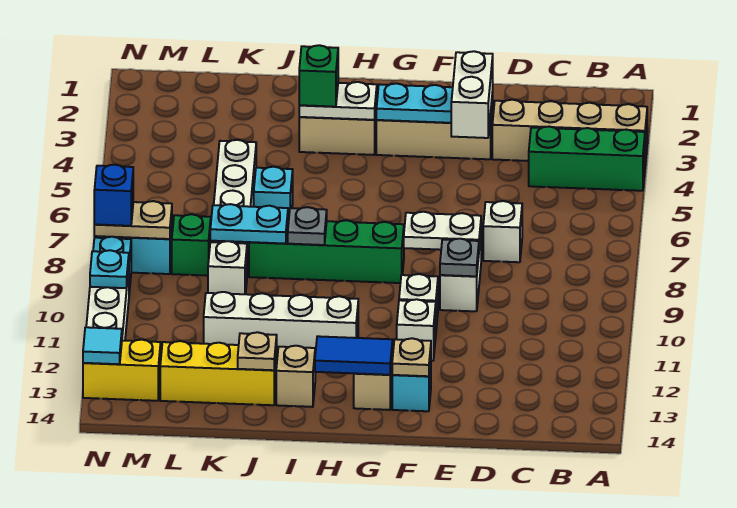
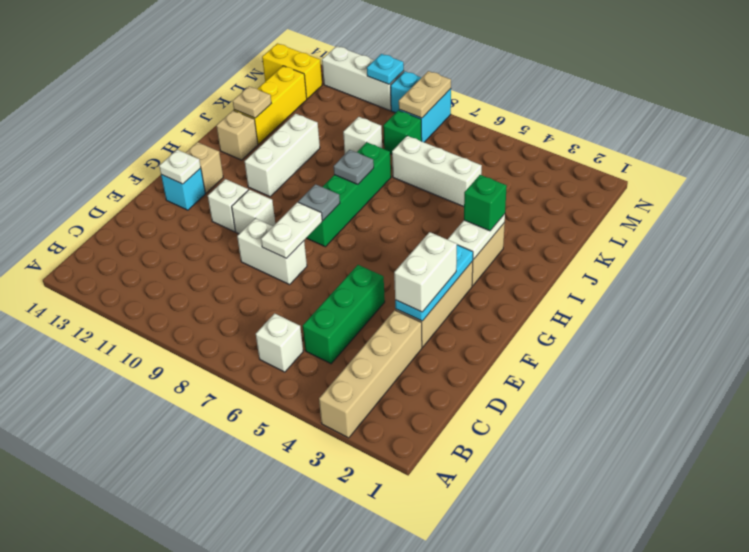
green brick A4:C4 level 1 -> green brick C5:E5 level 1
white brick D7 level 1 -> white brick B6 level 1
white brick E3:E4 level 3 -> white brick E3:F3 level 3
grey plate E9 level 2 -> grey plate G8 level 2
tan plate F13 level 2 -> white plate F13 level 2
blue tile G13:H13 level 2 -> none
white brick H11:K11 level 1 -> white brick H11:J11 level 1
cyan brick J6 level 1 -> none
cyan plate J8:K8 level 2 -> none
yellow brick M13:N13 level 1 -> yellow brick M13:M14 level 1
blue brick N8 level 3 -> none
cyan tile N13 level 2 -> none

